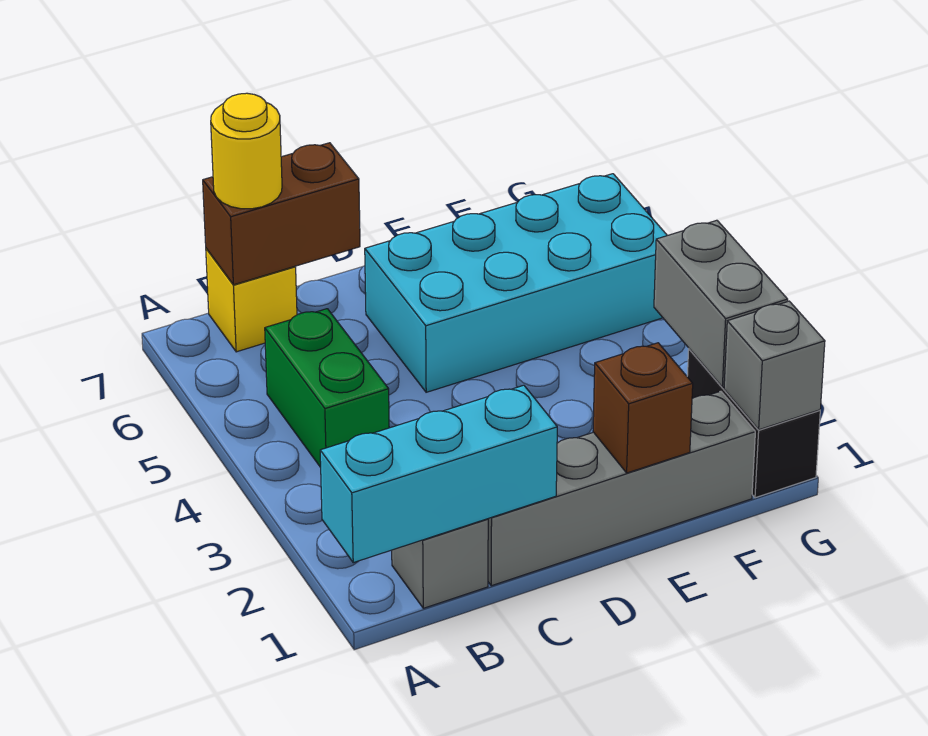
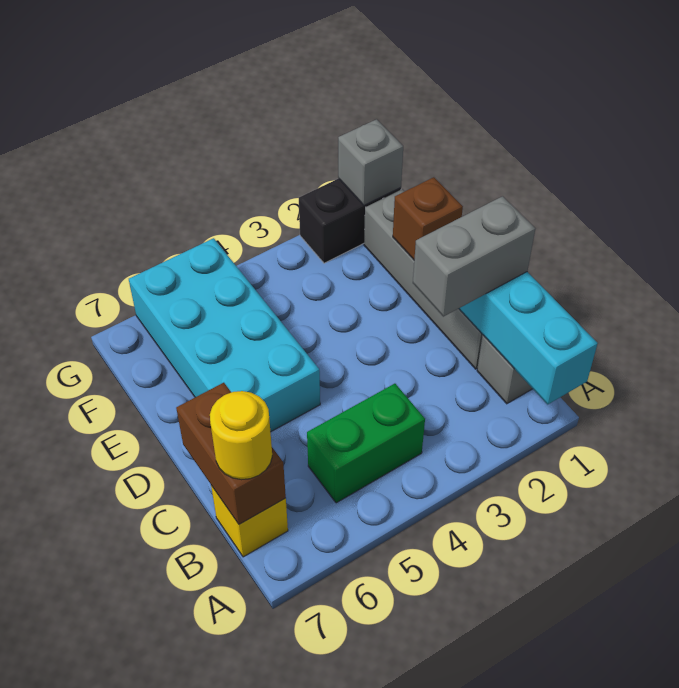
grey brick G2:G3 level 2 -> grey brick C1:C2 level 3

